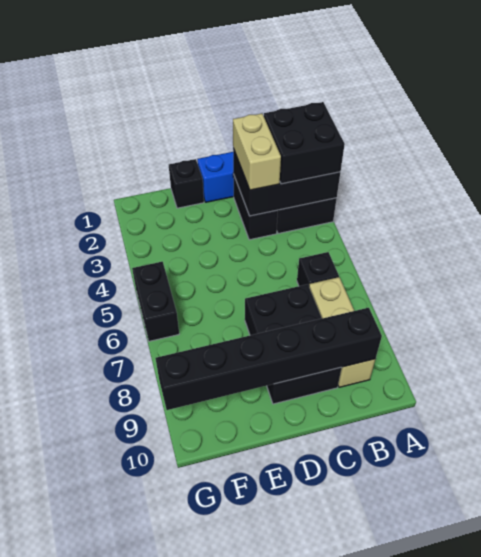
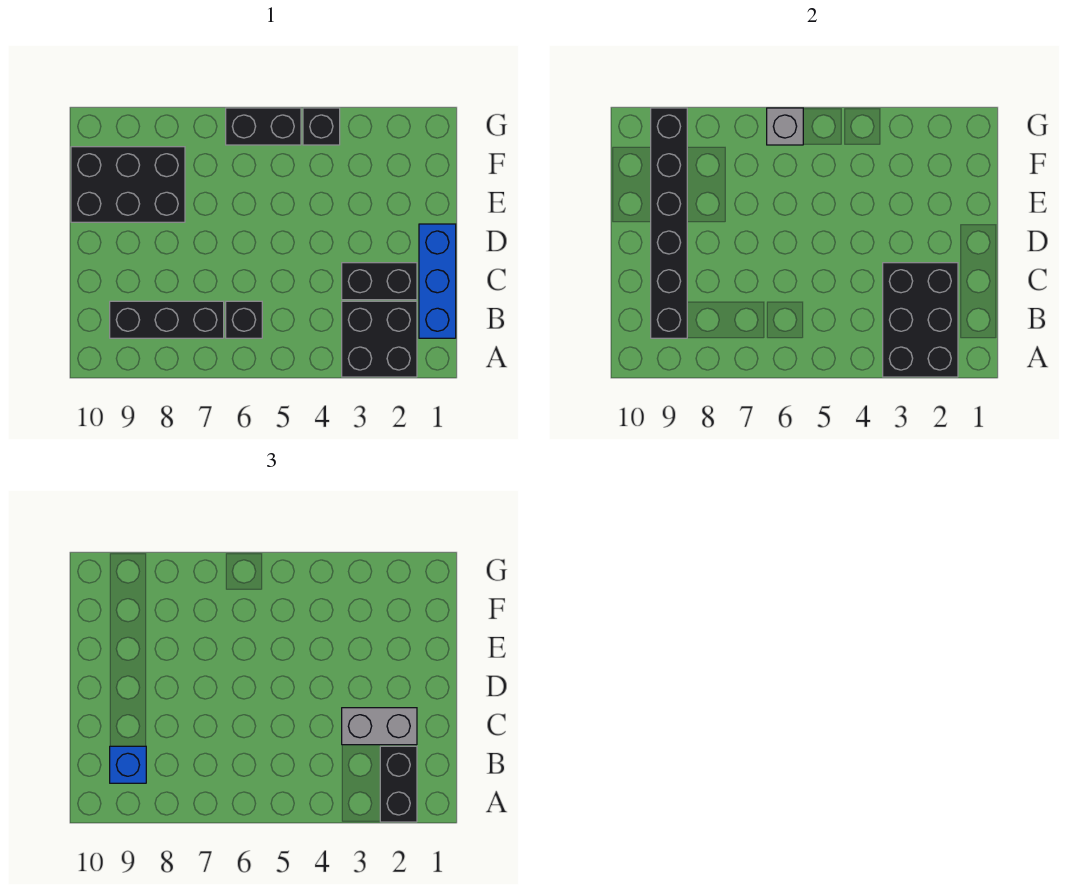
black brick A2:B3 level 3 -> black brick A2:B2 level 3
tan brick B7:B9 level 1 -> black brick B7:B9 level 1
none -> blue brick B9 level 3
tan brick C2:C3 level 3 -> grey brick C2:C3 level 3
black brick C7:D9 level 1 -> black brick E8:F10 level 1
black brick E1 level 1 -> black brick G4 level 1
none -> grey brick G6 level 2

